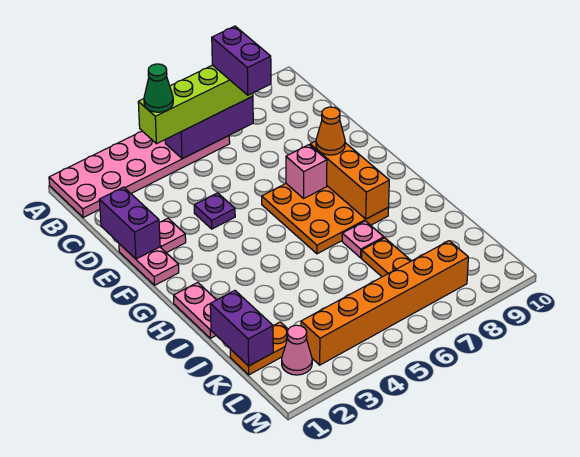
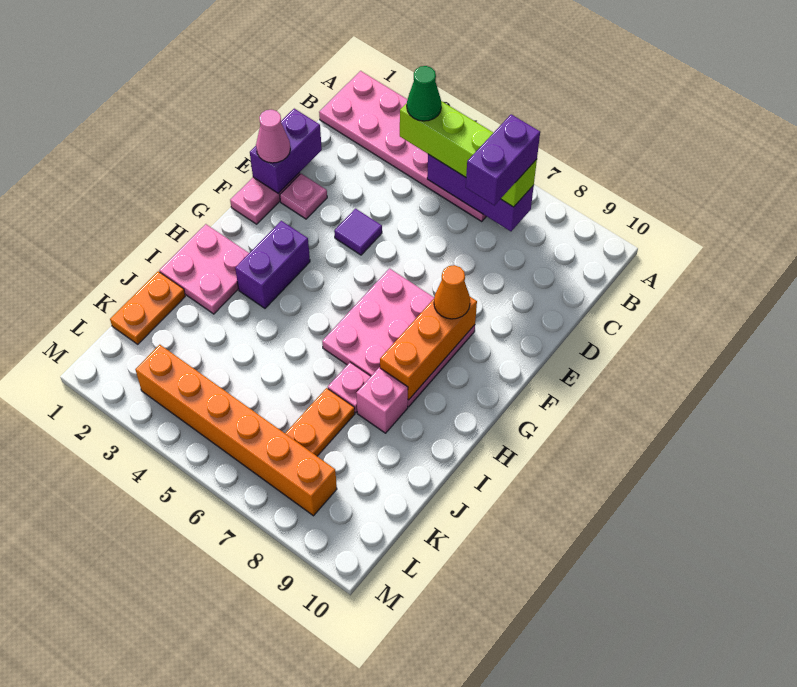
purple plate E4 level 1 -> purple tile E4 level 1
orange plate F6:H8 level 1 -> pink plate F6:H8 level 1
pink brick F7 level 2 -> pink brick I8 level 1
pink plate H1:I1 level 1 -> pink plate H1:I2 level 1
purple brick J1:K1 level 2 -> purple brick G3:H3 level 1
orange plate K1:K2 level 1 -> orange plate J1:K1 level 1
pink cone L2 level 1 -> pink cone E1 level 3

